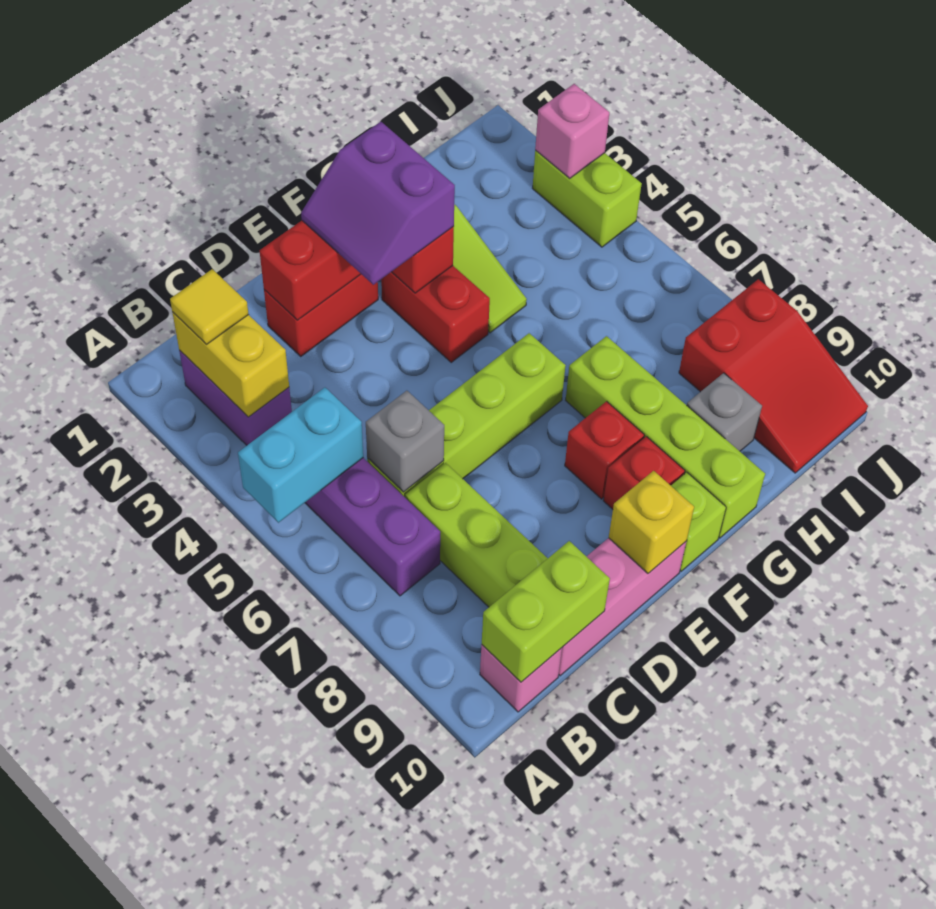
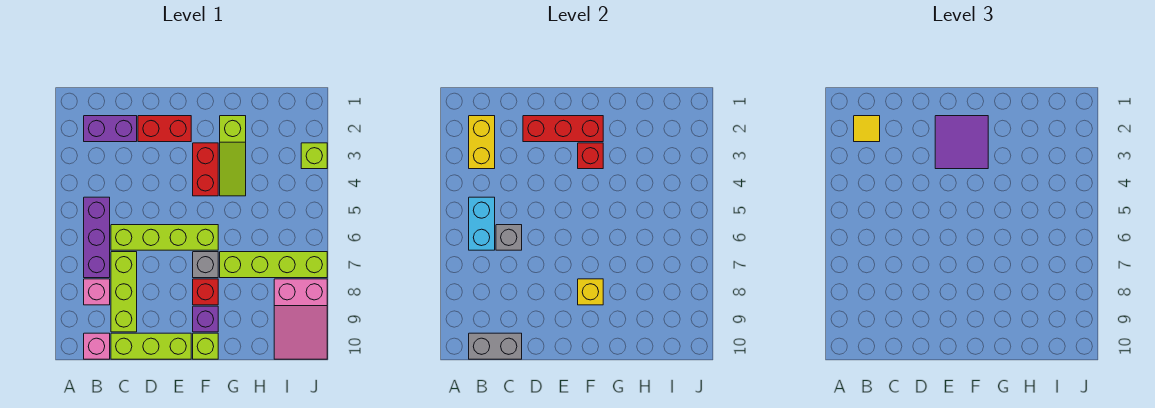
cyan brick A5:B5 level 2 -> cyan brick B5:B6 level 2
purple brick B2:B3 level 1 -> purple brick B2:C2 level 1
lime brick B10:C10 level 2 -> grey brick B10:C10 level 2
pink brick C10:E10 level 1 -> lime brick C10:E10 level 1
purple slope E2:F3 level 3 top F -> purple tile E2:F3 level 3
yellow brick E10 level 2 -> yellow brick F8 level 2
red brick F9 level 1 -> purple brick F9 level 1
lime brick G7:G10 level 1 -> lime brick G7:J7 level 1
grey brick H9 level 1 -> grey brick F7 level 1
red slope I8:J10 level 1 top 8 -> pink slope I8:J10 level 1 top 8
lime brick J3:J4 level 1 -> lime brick J3 level 1
pink brick J3 level 2 -> pink brick B8 level 1

